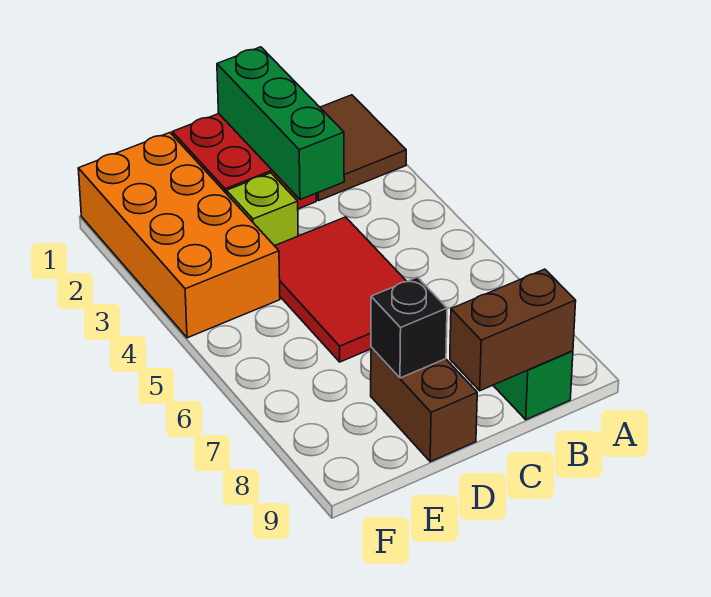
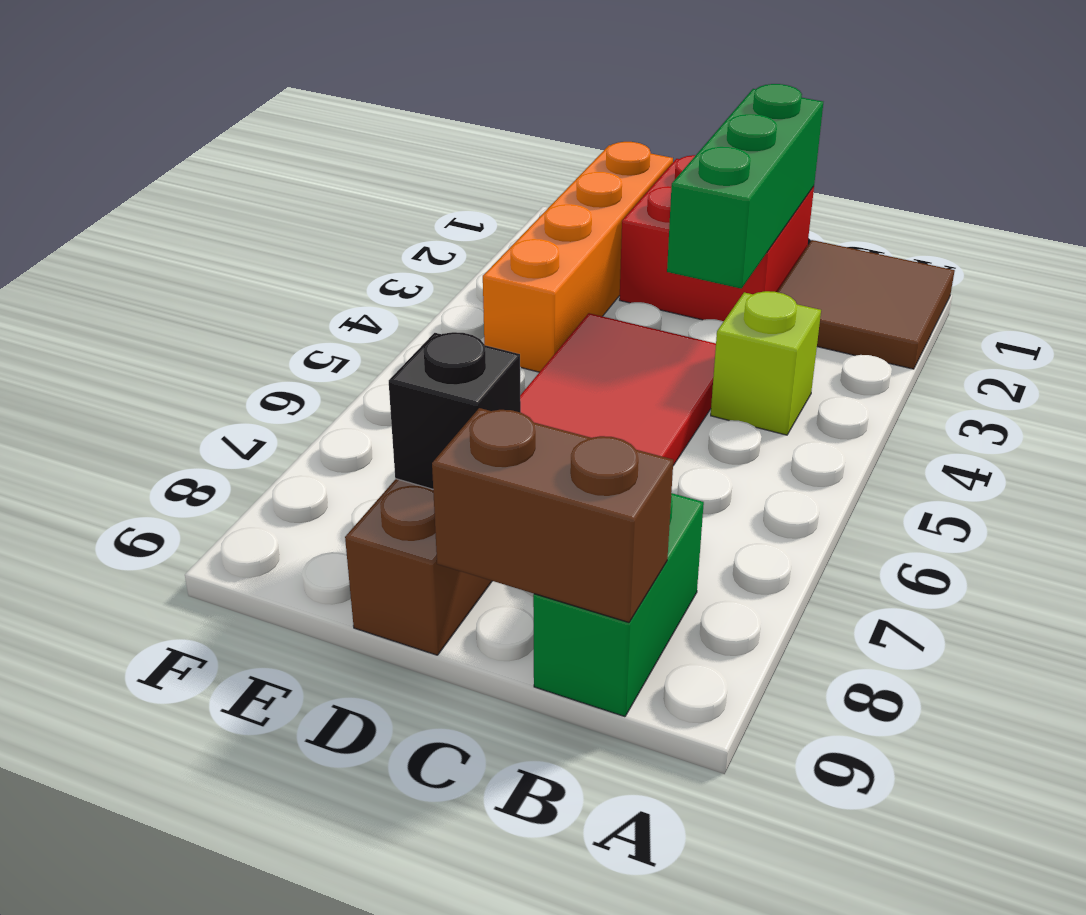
lime brick D3 level 1 -> lime brick B4 level 1
orange brick E1:F4 level 1 -> orange brick E1:E4 level 1

